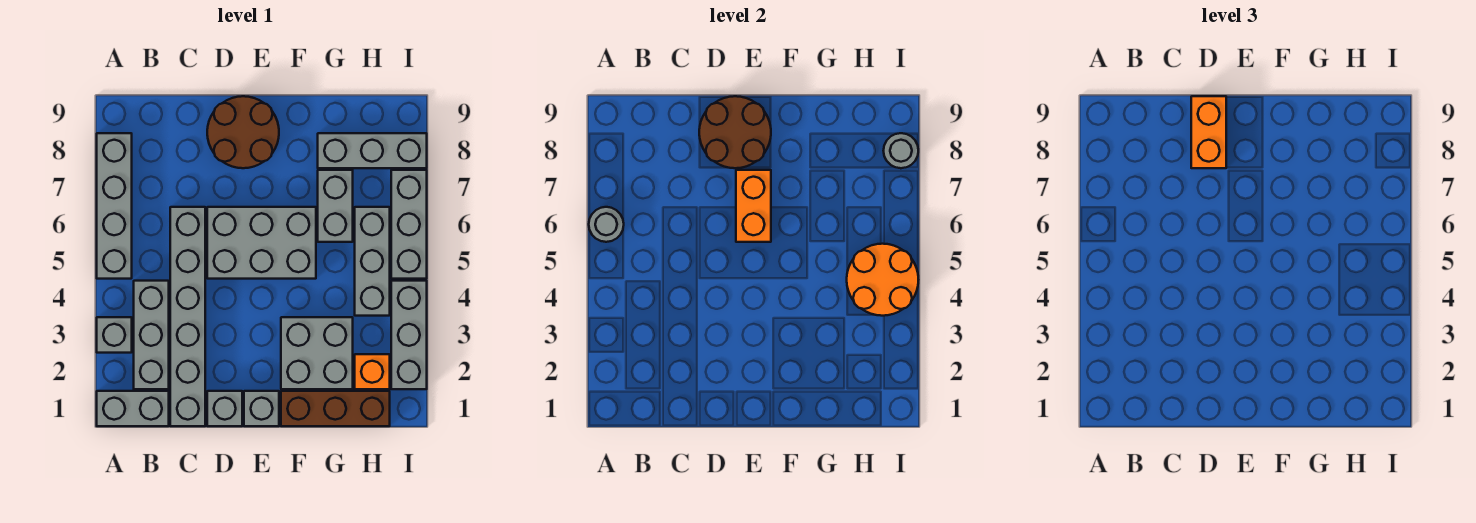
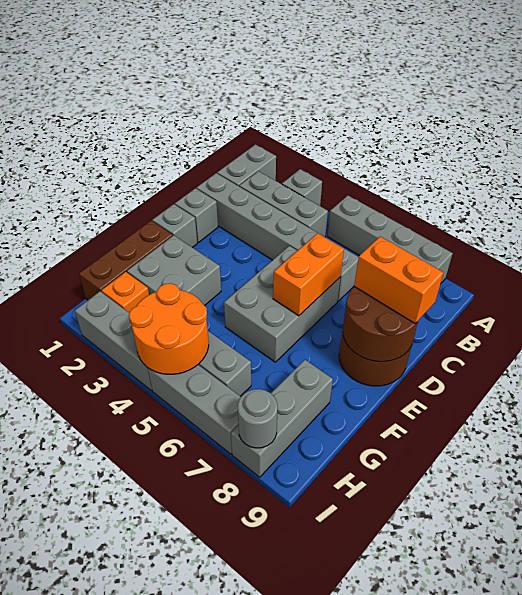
grey round brick A6 level 2 -> none
orange brick E6:E7 level 2 -> orange brick D6:E6 level 2
grey brick G6:G7 level 1 -> none

